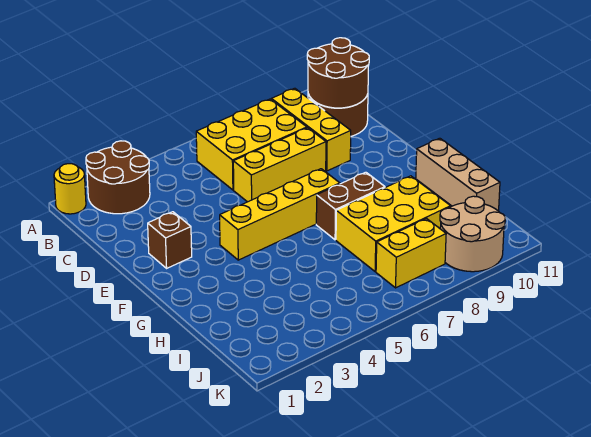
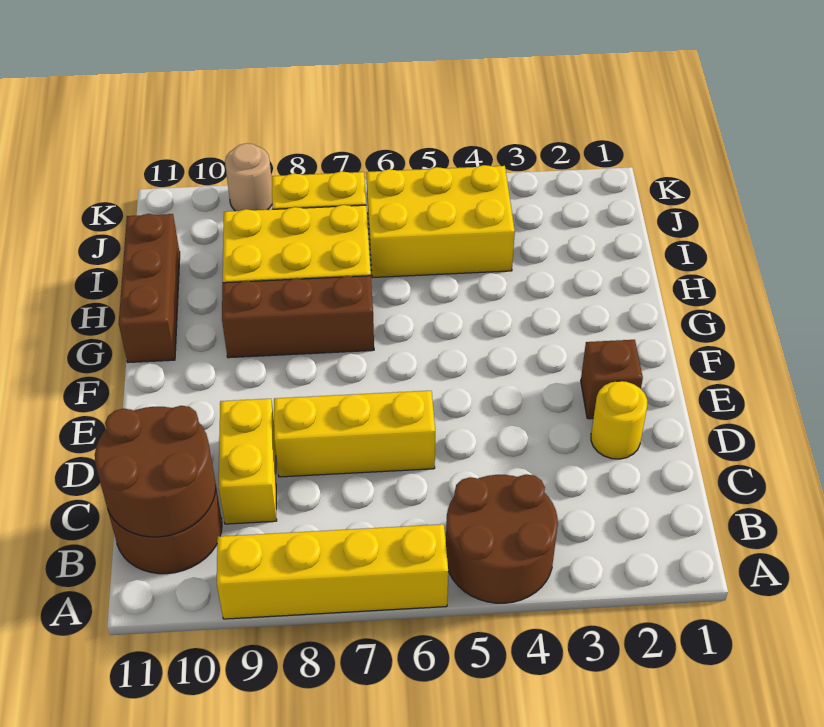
yellow round brick A1 level 1 -> yellow round brick D2 level 1
brown round brick A2:B3 level 1 -> brown round brick A4:B5 level 1
yellow brick B6:C8 level 1 -> yellow brick I4:J6 level 1
yellow brick B9:D9 level 1 -> yellow brick C9:D9 level 1
yellow brick F4:F7 level 1 -> yellow brick A6:A9 level 1
brown brick G7:G8 level 1 -> brown brick G7:G9 level 1
tan brick G11:I11 level 1 -> brown brick G11:I11 level 1
tan round brick J9:K10 level 1 -> tan round brick K9 level 1

